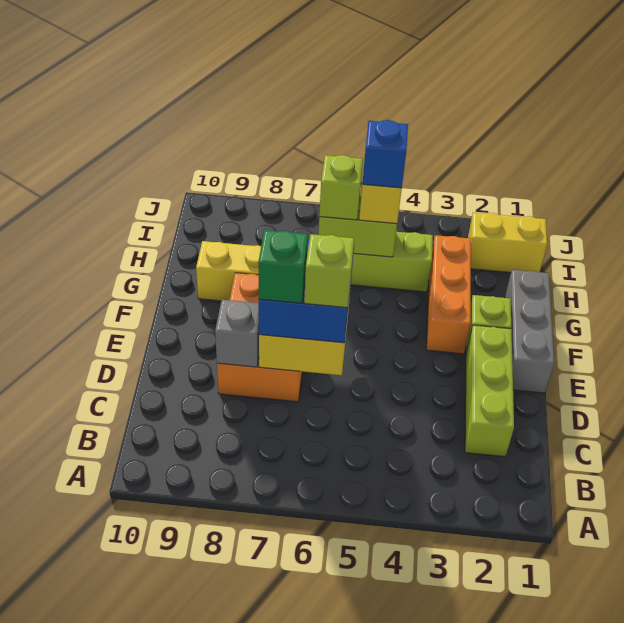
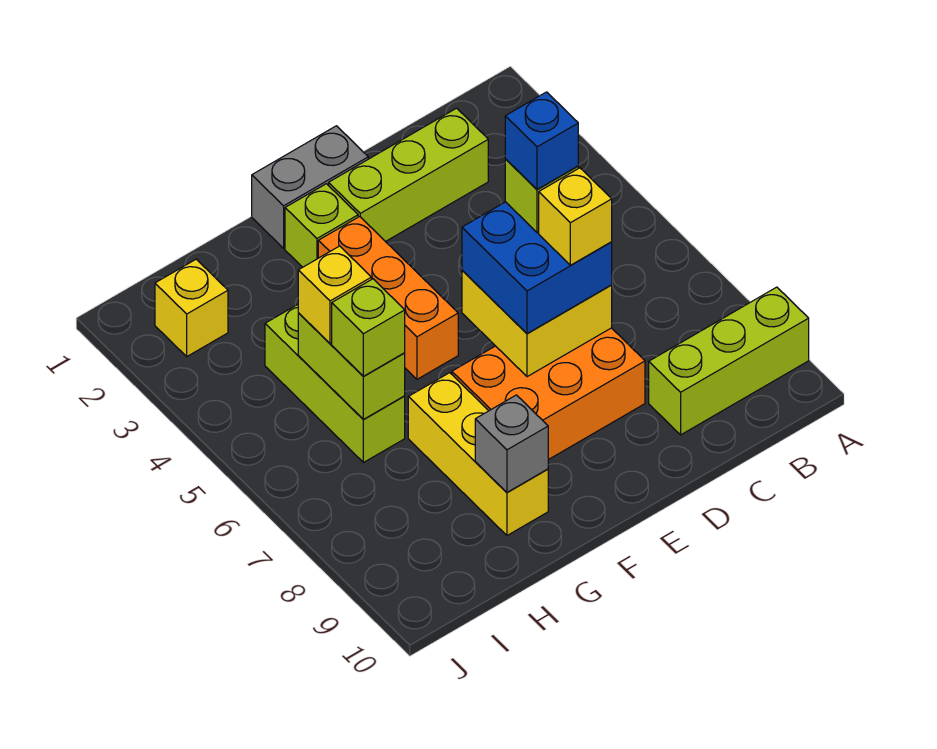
none -> lime brick A9:C9 level 1
green brick D7 level 4 -> yellow brick D7 level 4
grey brick D8 level 2 -> grey brick G9 level 2
grey brick E1:G1 level 1 -> grey brick E1:F1 level 1
orange brick F3:H3 level 1 -> orange brick F3:F5 level 1
blue brick H5 level 4 -> blue brick D6 level 5
yellow brick I1:I2 level 1 -> yellow brick I2 level 1

